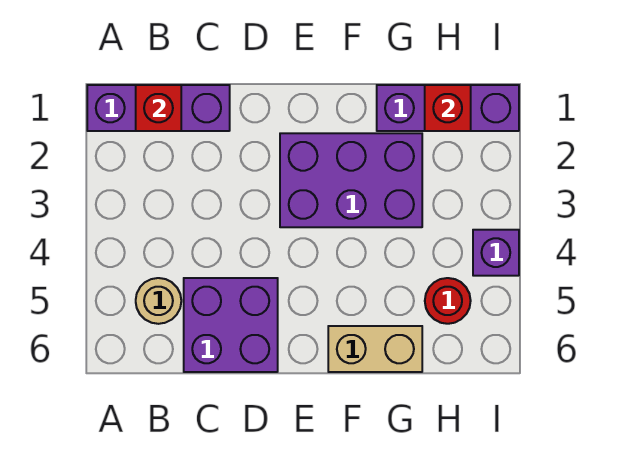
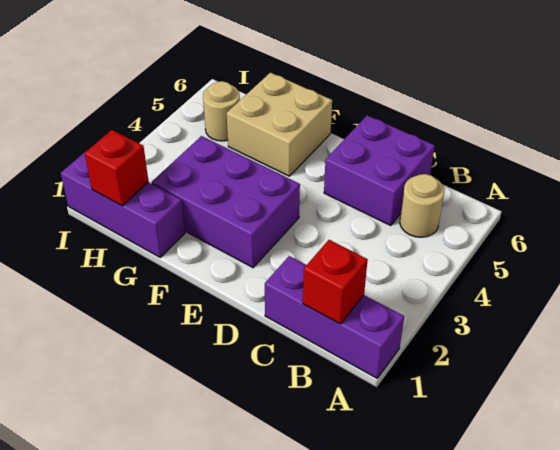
tan brick F6:G6 level 1 -> tan brick F5:G6 level 1
red round brick H5 level 1 -> tan round brick H5 level 1
purple brick I4 level 1 -> none

